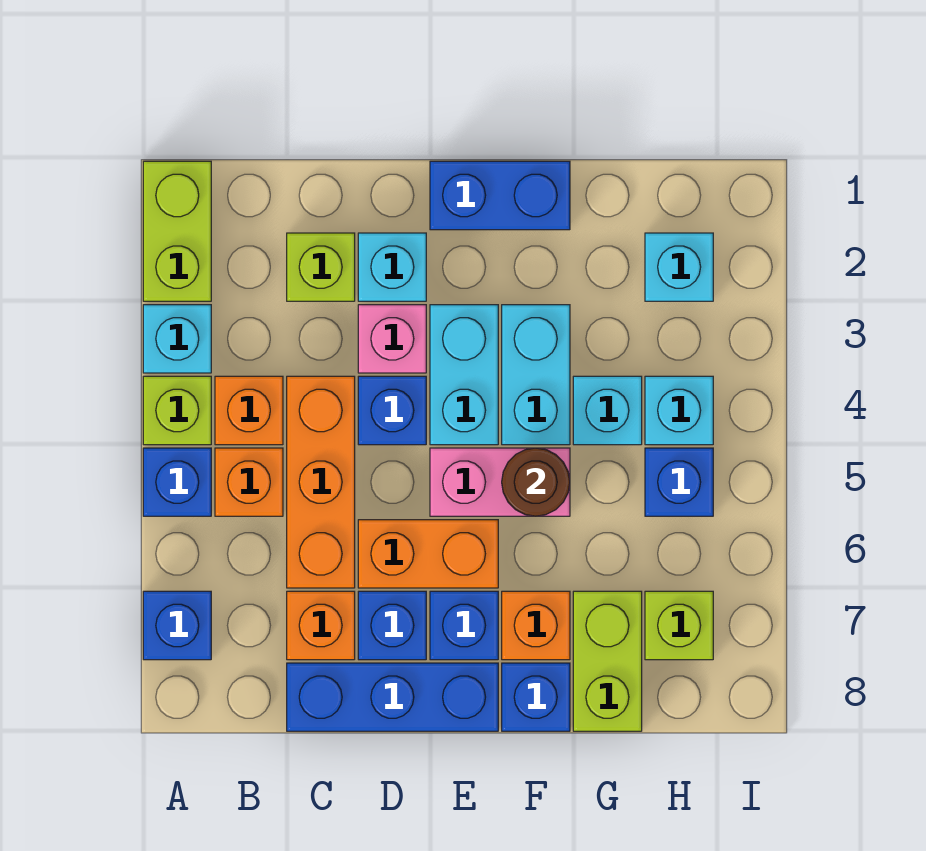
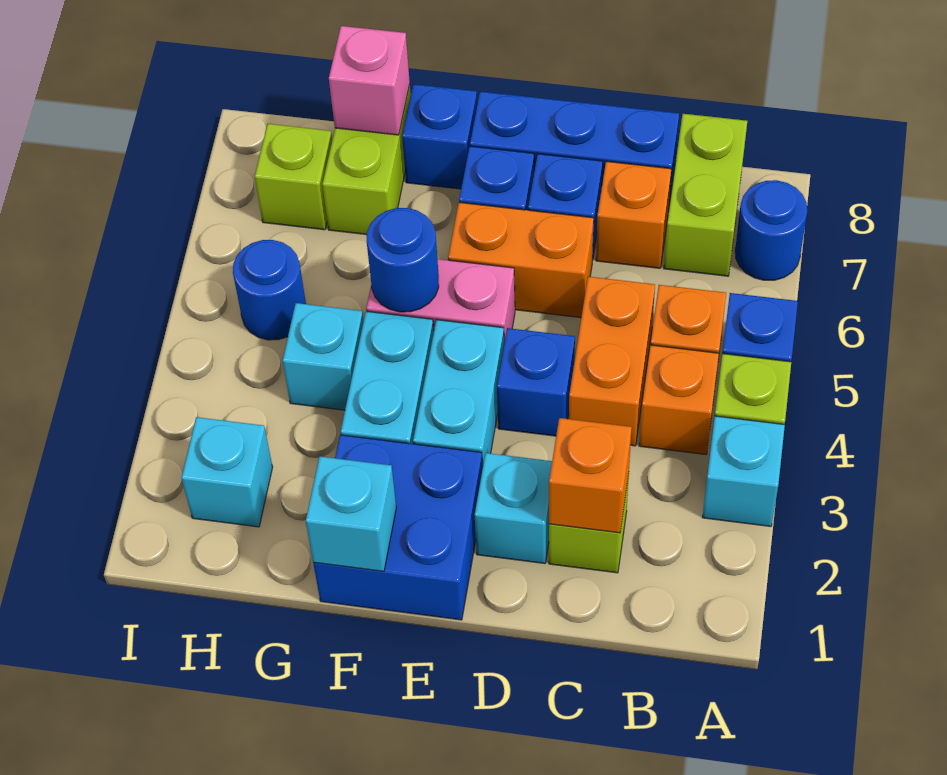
lime brick A1:A2 level 1 -> lime brick B7:B8 level 1
blue brick A7 level 1 -> blue round brick A7 level 1
orange brick C4:C6 level 1 -> orange brick C4:C5 level 1
pink brick D3 level 1 -> pink brick G8 level 2
blue brick E1:F1 level 1 -> blue brick E1:F2 level 1
brown round brick F5 level 2 -> blue round brick F5 level 2
orange brick F7 level 1 -> orange brick C2 level 2
cyan brick H4 level 1 -> cyan brick F1 level 2
blue brick H5 level 1 -> blue round brick H5 level 1

